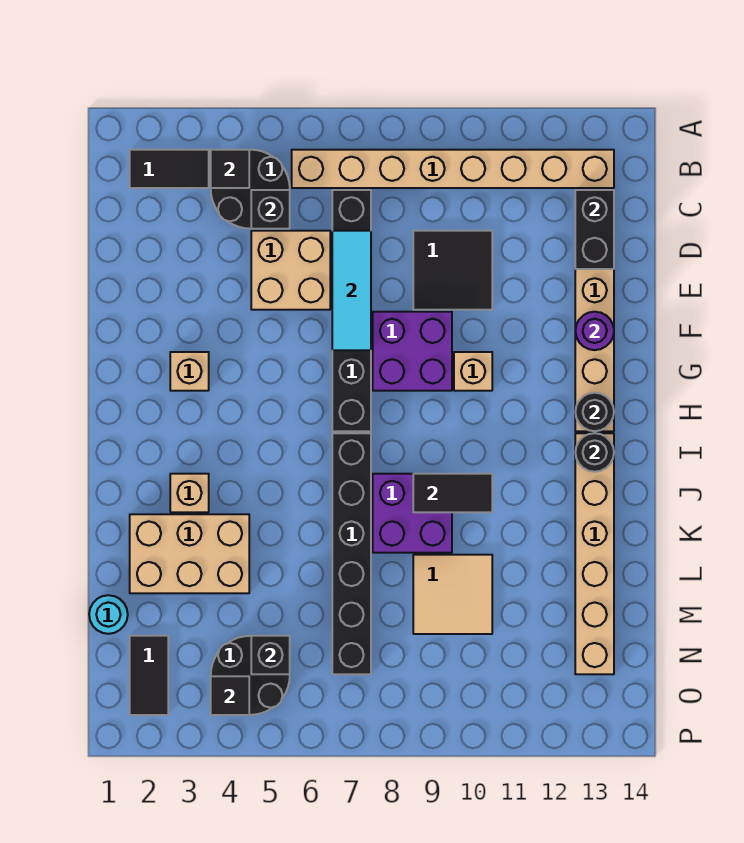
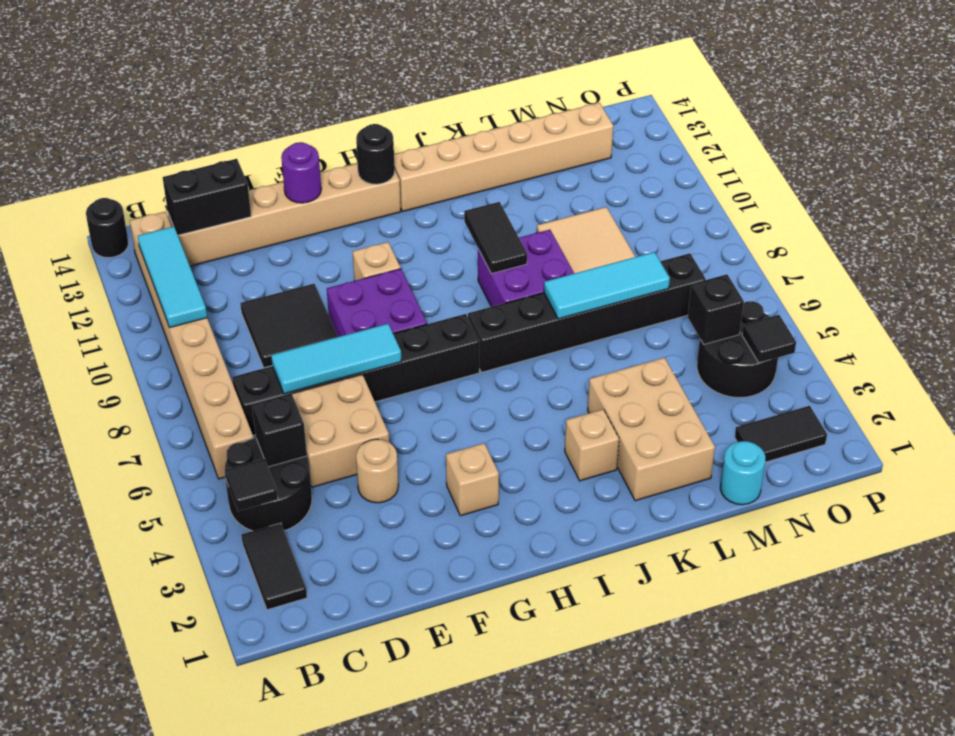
none -> cyan tile B10:B12 level 2
none -> tan round brick E4 level 1
black round brick I13 level 2 -> black round brick A14 level 1
none -> cyan tile K7:M7 level 2

